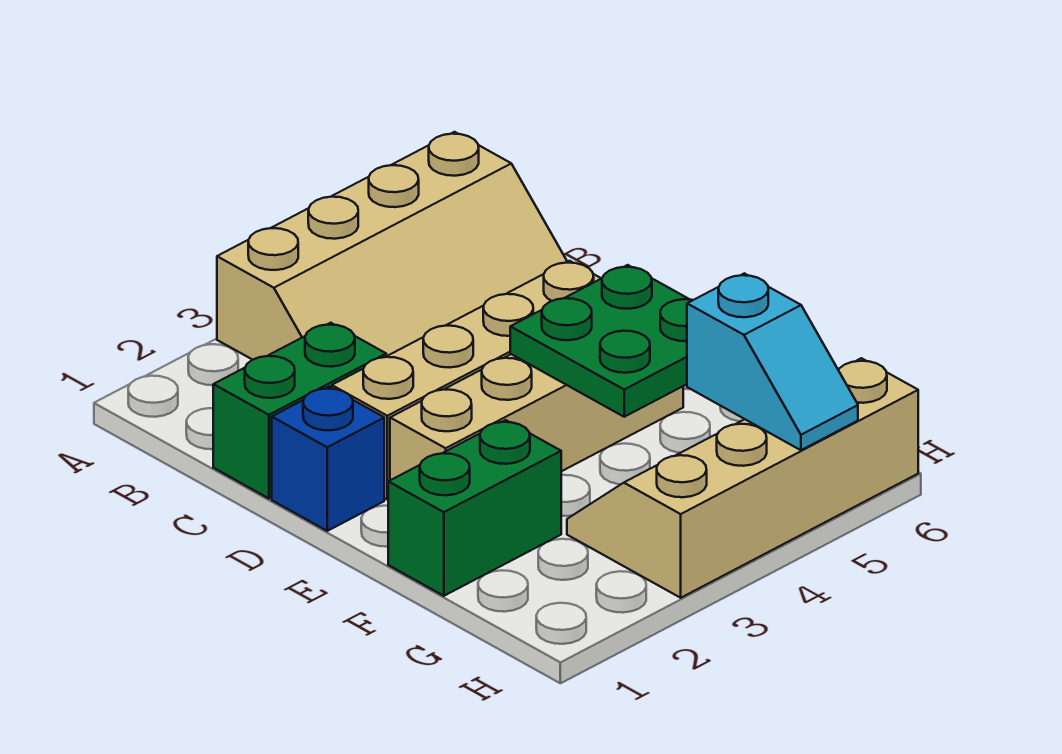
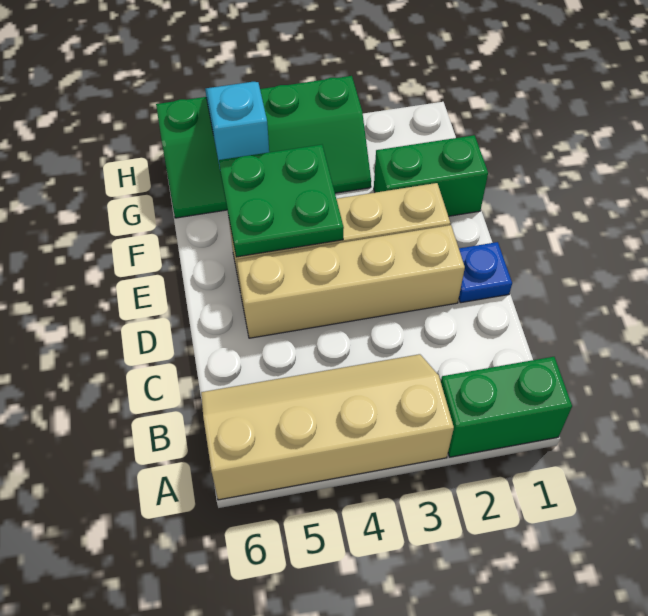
green brick C1:C2 level 1 -> green brick A1:A2 level 1
blue brick D1 level 1 -> blue plate D1 level 1
tan slope G3:H6 level 1 top H -> green slope G3:H6 level 1 top H

